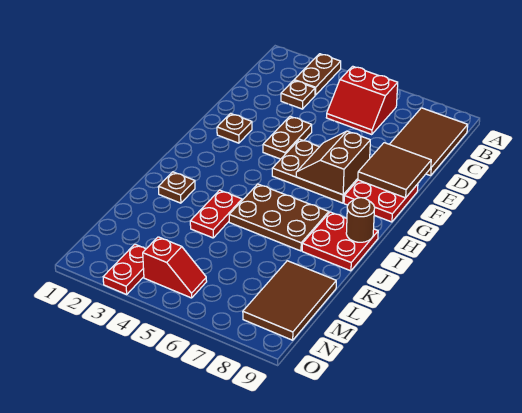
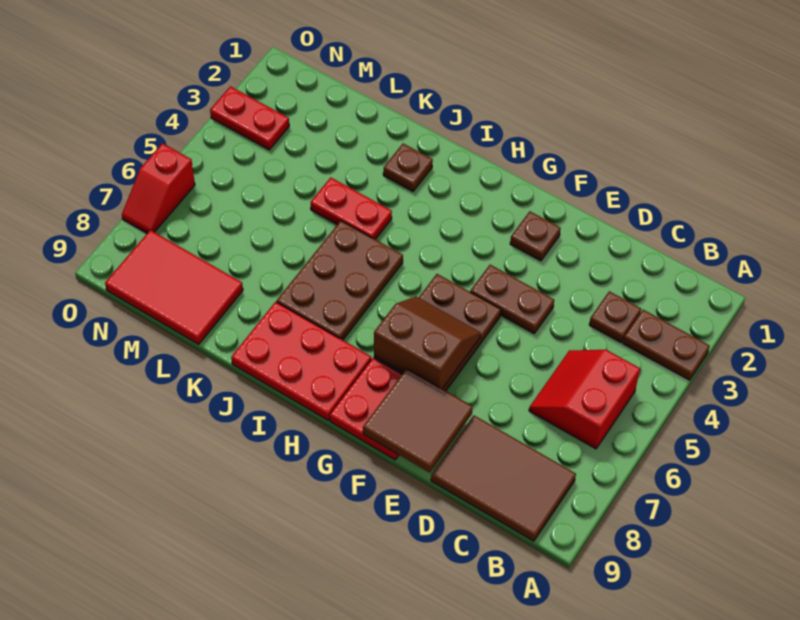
red plate I8:J9 level 1 -> red plate H8:J9 level 1
brown round brick I9 level 2 -> none
brown tile L8:N9 level 1 -> red tile L8:N9 level 1
red slope N4:N5 level 1 top 4 -> red slope O6:O7 level 1 top 6

